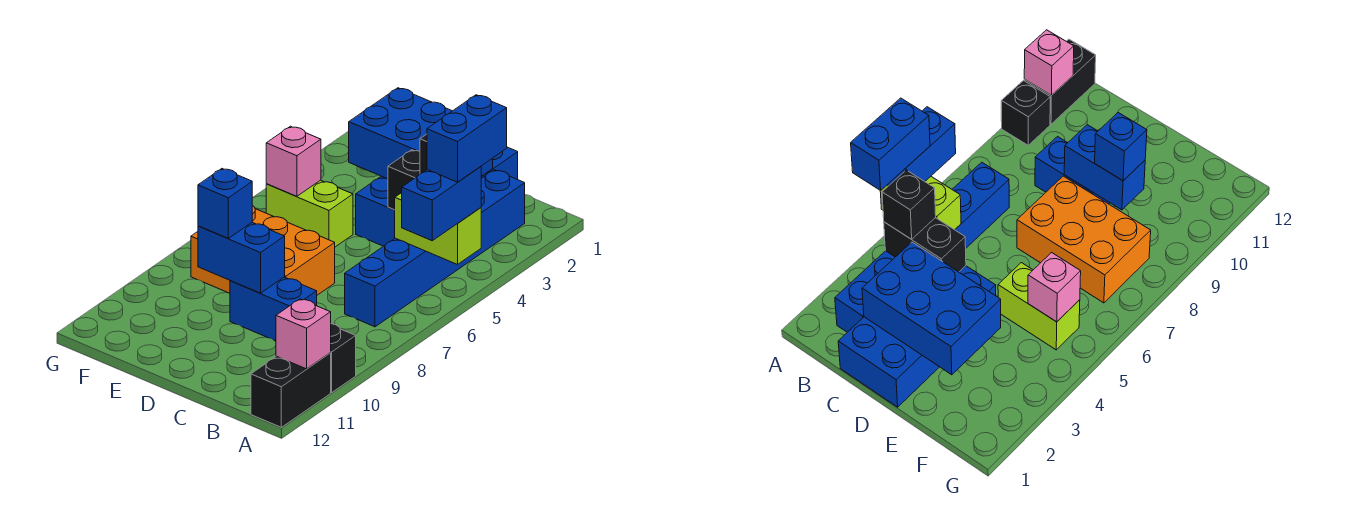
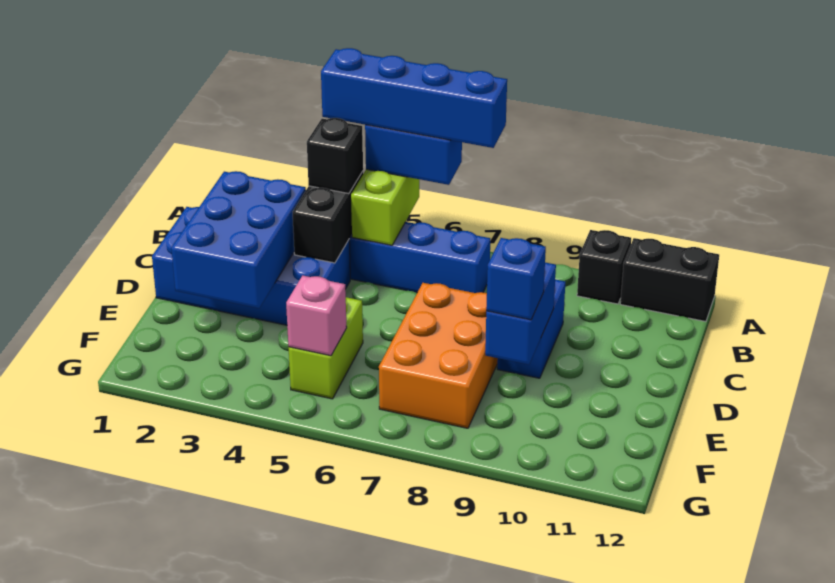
blue brick A4:A5 level 4 -> blue brick A4:A7 level 4
pink brick A11 level 2 -> none

